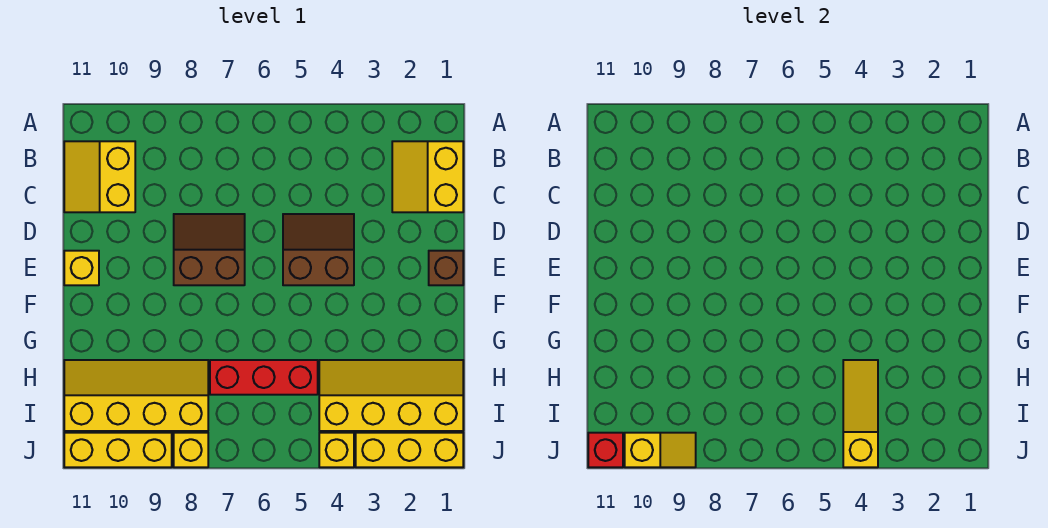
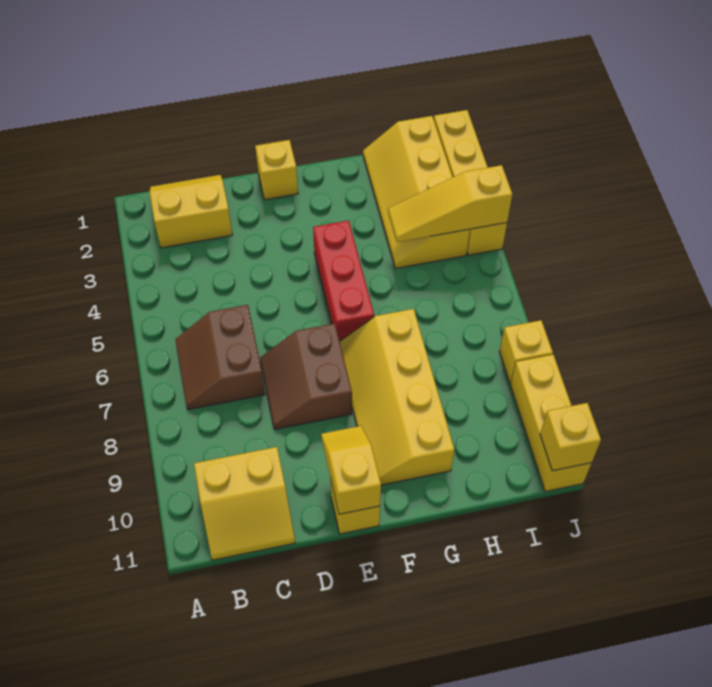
yellow slope B1:C2 level 1 top 1 -> yellow slope B1:C2 level 1 top 2
brown slope D4:E5 level 1 top E -> brown slope B6:C7 level 1 top C
brown brick E1 level 1 -> yellow brick E1 level 1
red brick H5:H7 level 1 -> red brick F4:F6 level 1
yellow slope H8:I11 level 1 top I -> yellow slope F7:G10 level 1 top G
yellow slope J9:J10 level 2 top 10 -> yellow slope E10:E11 level 2 top 11
red brick J11 level 2 -> yellow brick J11 level 2

